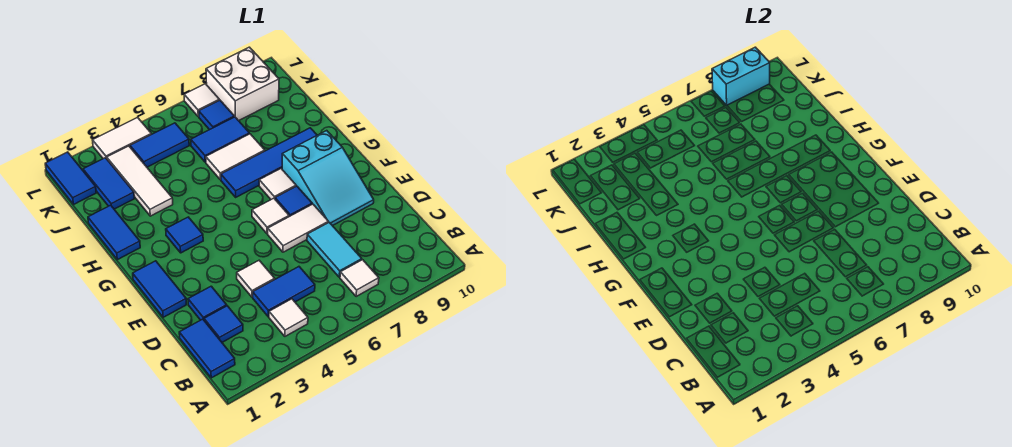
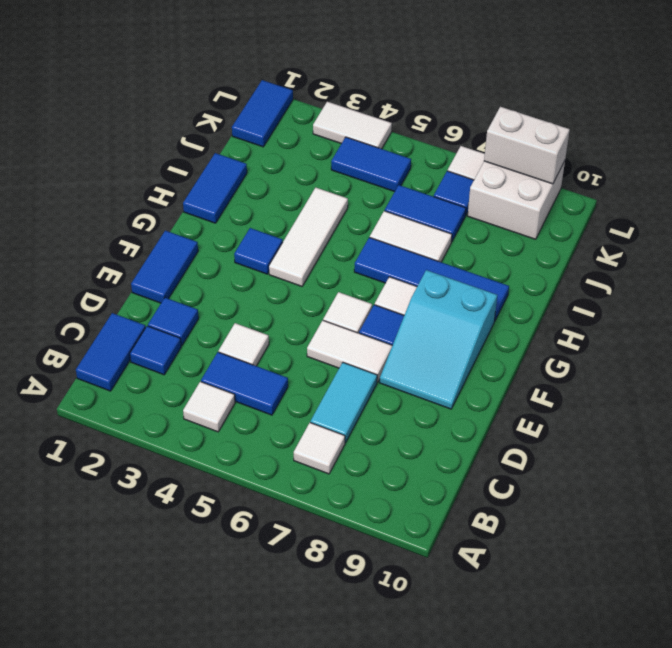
white tile I3:K3 level 1 -> white tile G4:I4 level 1
blue tile J2:K2 level 1 -> none
cyan brick L8:L9 level 2 -> white brick L8:L9 level 2

